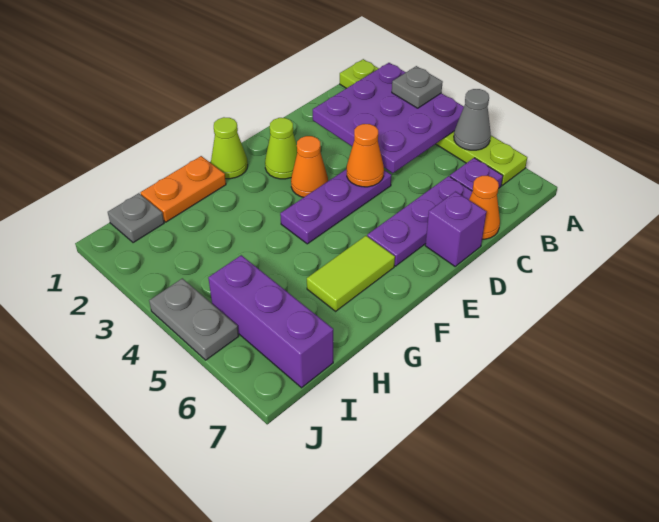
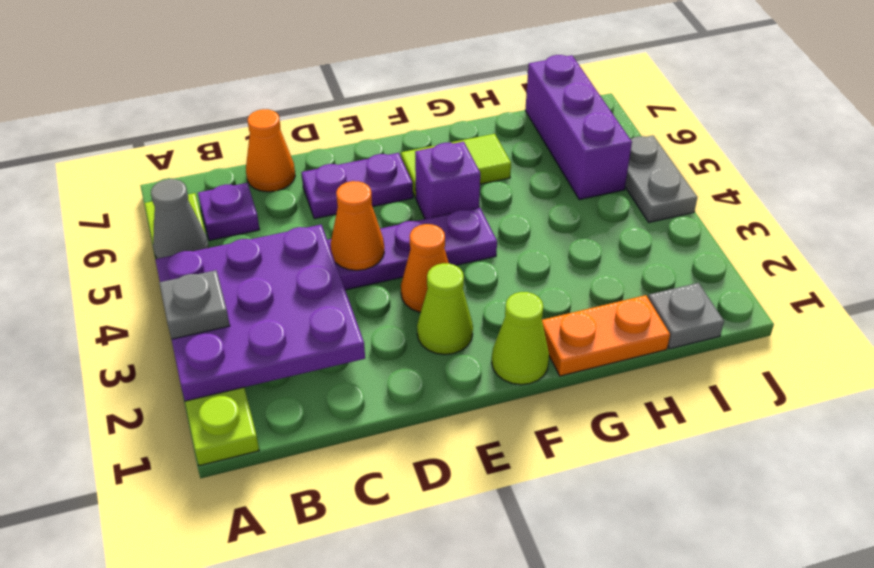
purple plate C6:E6 level 1 -> purple plate D6:E6 level 1
purple brick D7 level 1 -> purple brick F5 level 1

